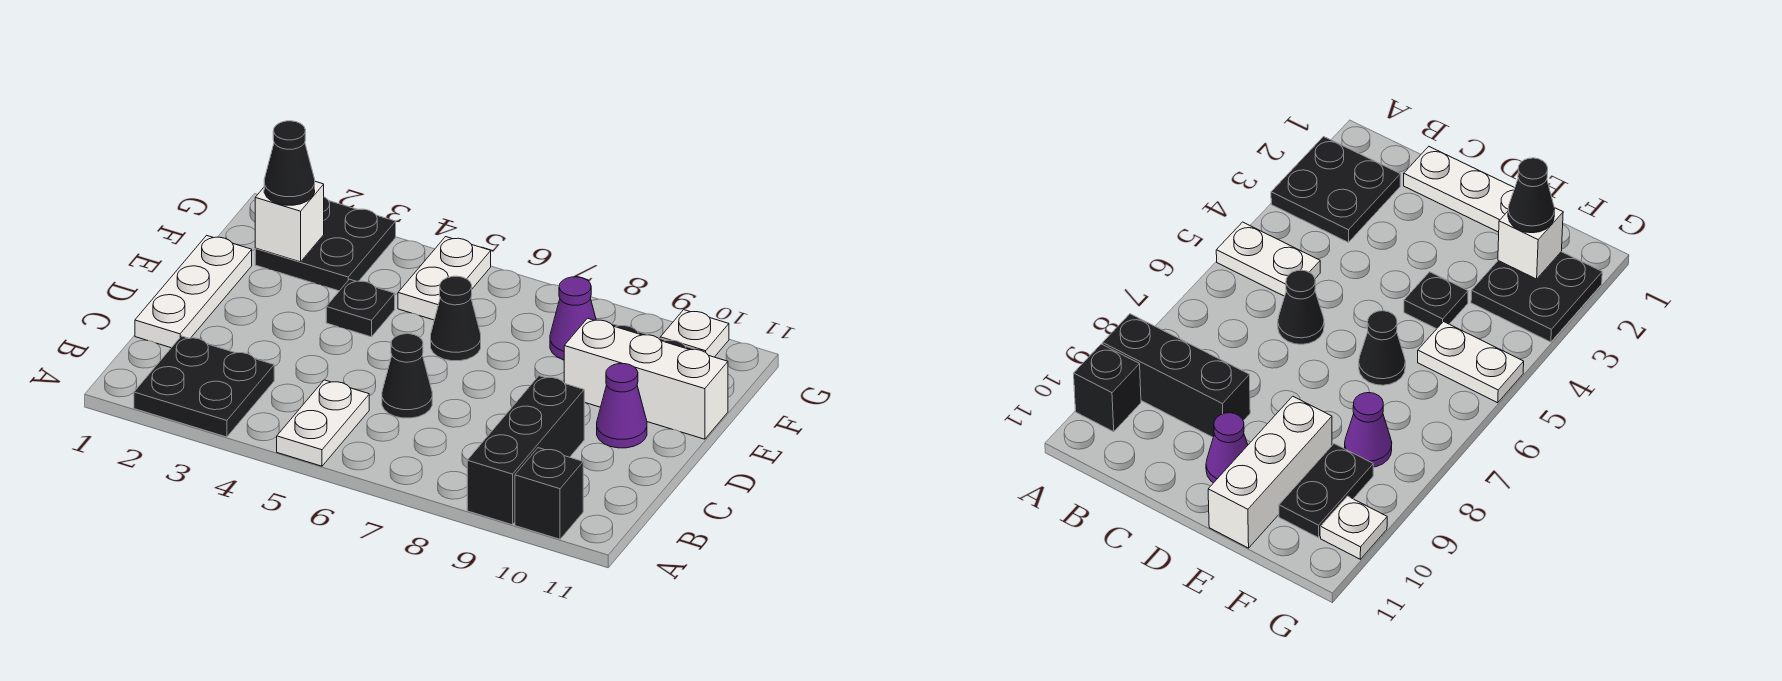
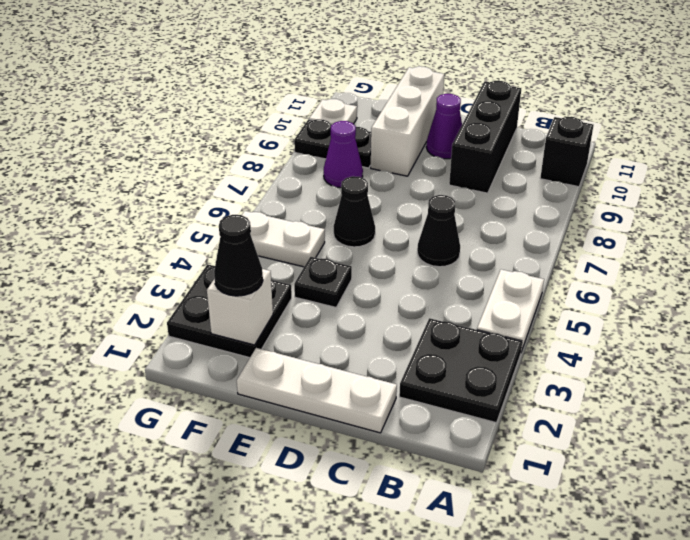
white plate A5:B5 level 1 -> white plate A4:A5 level 1
black brick A9:C9 level 1 -> black brick C9:C11 level 1
black plate F9:F10 level 1 -> black plate F9:G9 level 1

